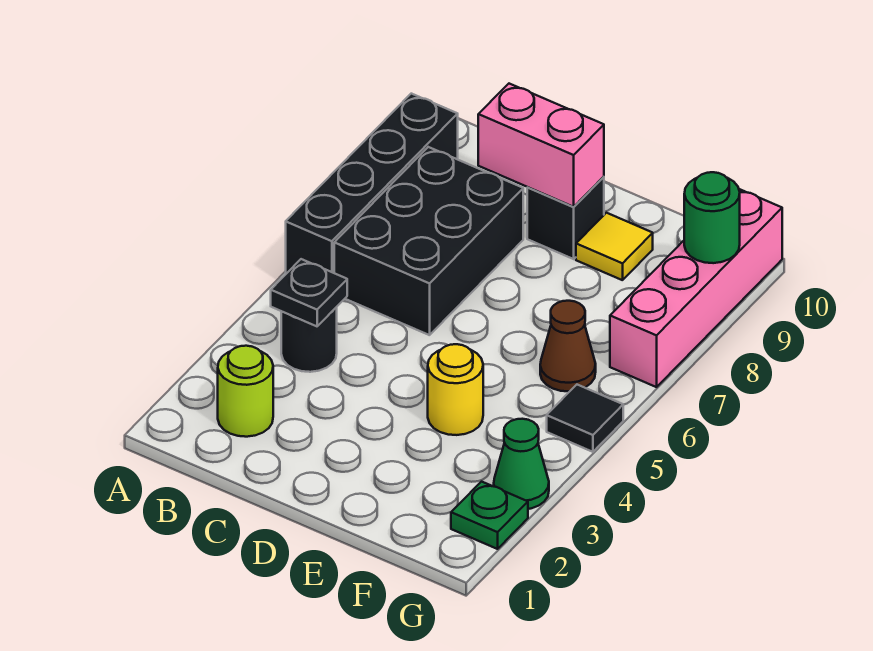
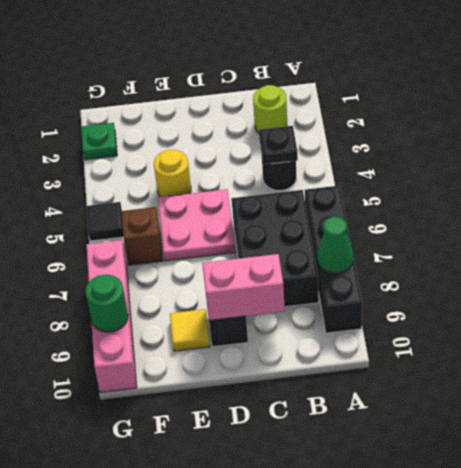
none -> pink plate D5:E6 level 1
brown cone F6 level 1 -> brown brick F6 level 1
green cone G3 level 1 -> green cone A8 level 2

